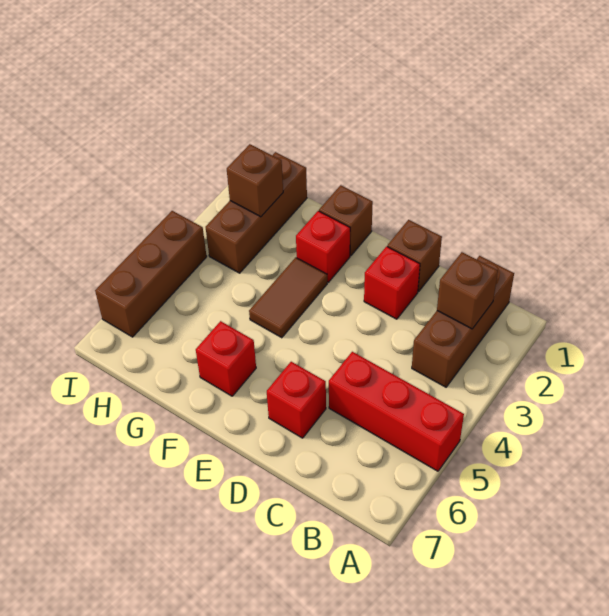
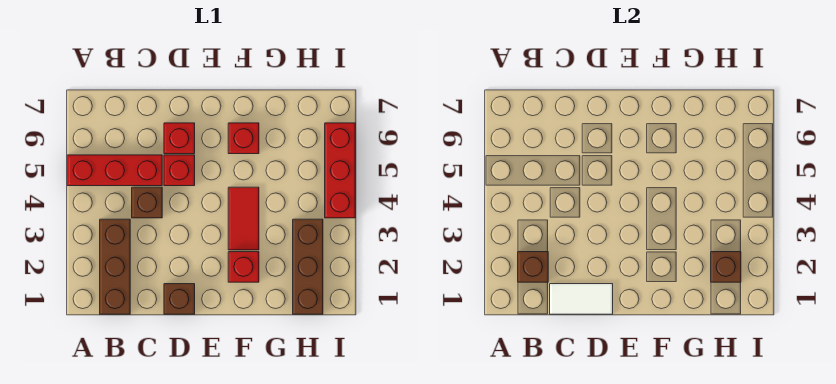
none -> white tile C1:D1 level 2
red brick D2 level 1 -> red brick D5 level 1
brown brick F1 level 1 -> brown brick C4 level 1
brown tile F3:F4 level 1 -> red tile F3:F4 level 1
brown brick I4:I6 level 1 -> red brick I4:I6 level 1

